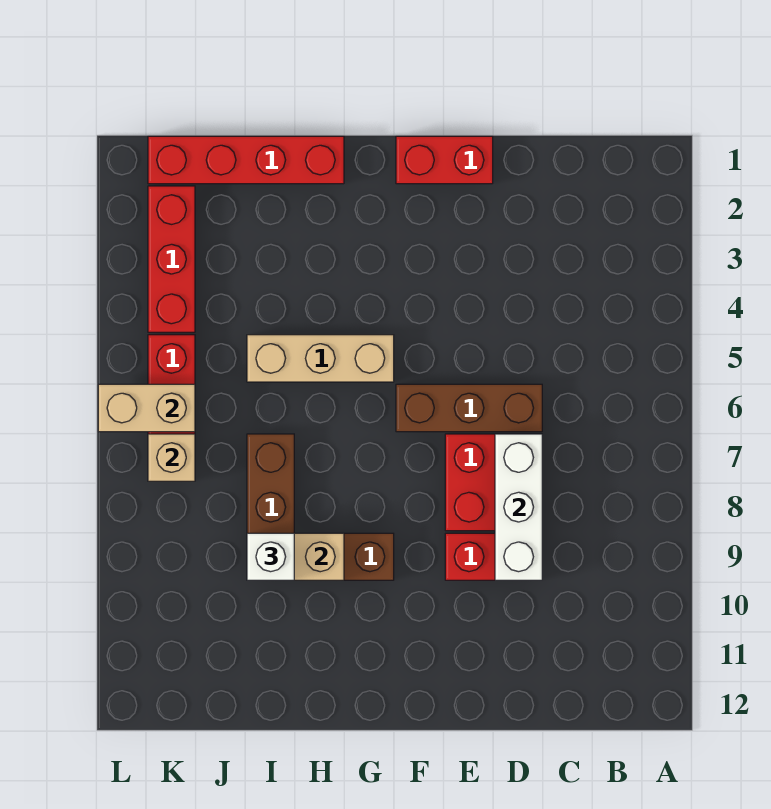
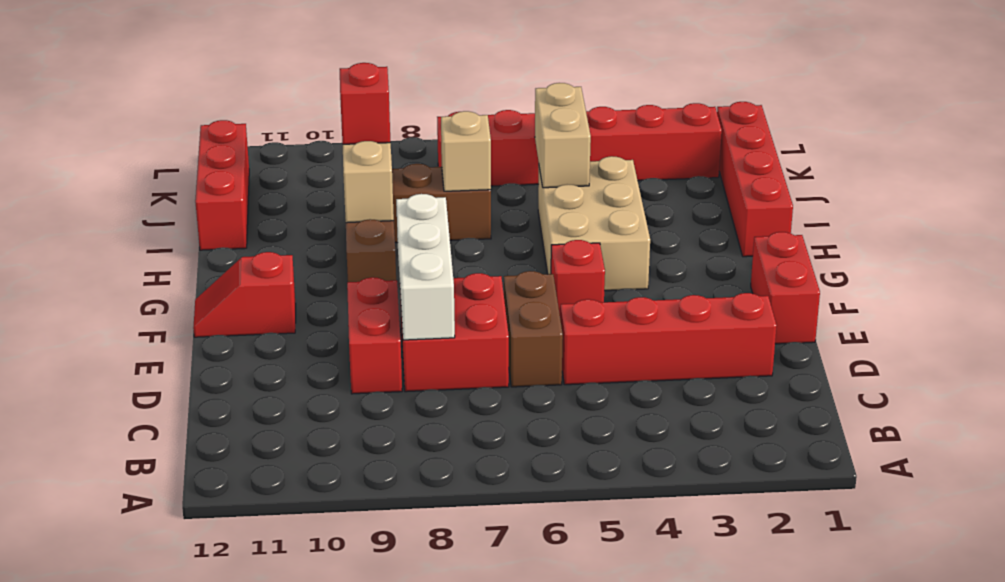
none -> red brick D2:D5 level 1
brown brick D6:F6 level 1 -> brown brick D6:E6 level 1
white brick D7:D9 level 2 -> white brick D8:F8 level 2
none -> red brick F5 level 1
none -> red slope F11:F12 level 1 top 11
tan brick G5:I5 level 1 -> tan brick G4:I5 level 1
white brick I9 level 3 -> red brick I9 level 3
none -> red brick I12:K12 level 1
tan brick K6:L6 level 2 -> tan brick I5:J5 level 2
tan brick K7 level 2 -> tan brick I7 level 2

